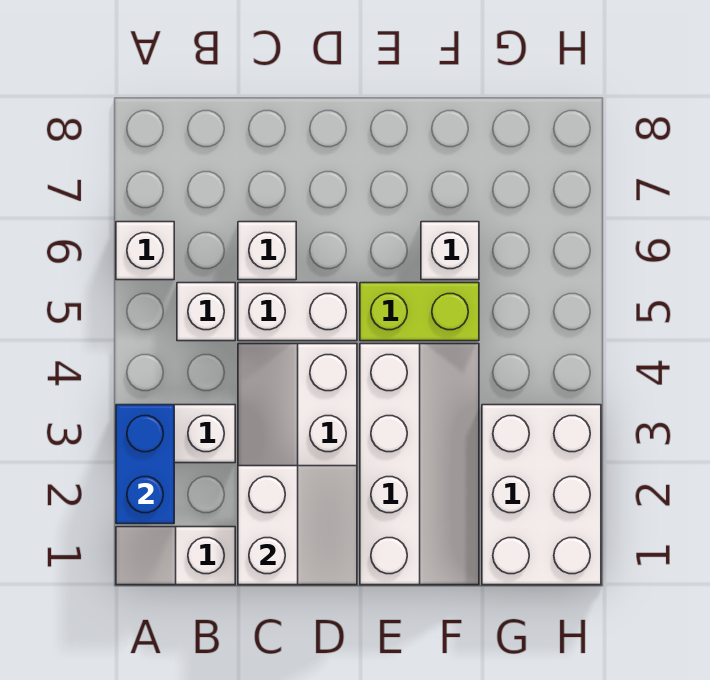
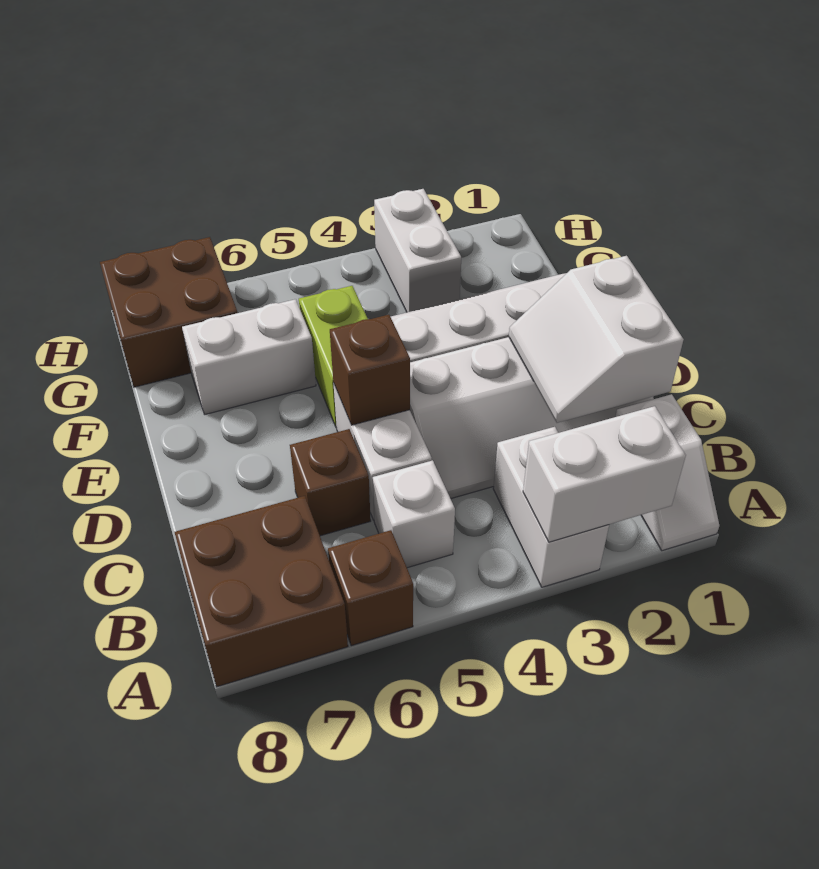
blue brick A2:A3 level 2 -> white brick A2:A3 level 2
white brick A6 level 1 -> brown brick A6 level 1
none -> brown brick A7:B8 level 1
white slope C1:D2 level 2 top C -> white slope C1:D2 level 2 top 1
white brick C6 level 1 -> brown brick C6 level 1
none -> brown brick D5 level 2
white brick F6 level 1 -> white brick F6:F7 level 1
white brick G1:H3 level 1 -> white brick G3:H3 level 1
none -> brown brick G7:H8 level 1

